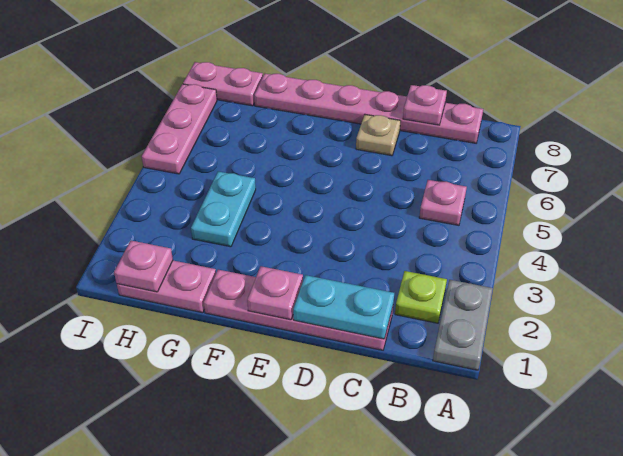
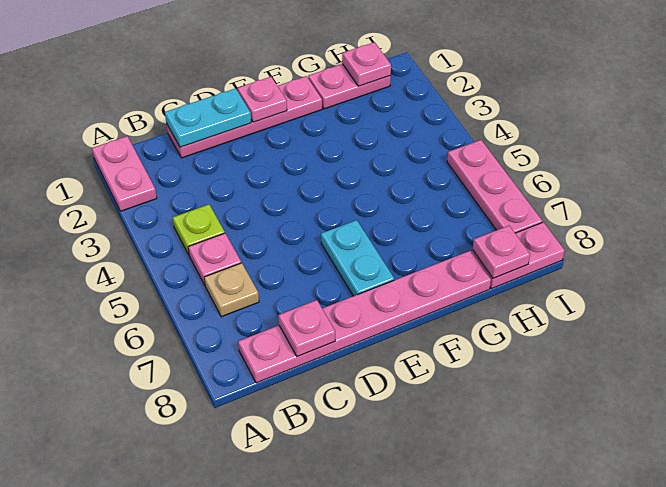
grey plate A1:A2 level 1 -> pink plate A1:A2 level 1
lime plate B2 level 1 -> lime plate B4 level 1
tan plate D7 level 1 -> tan plate B6 level 1
cyan plate G3:G4 level 1 -> cyan plate E6:E7 level 1
none -> pink plate H8 level 2

